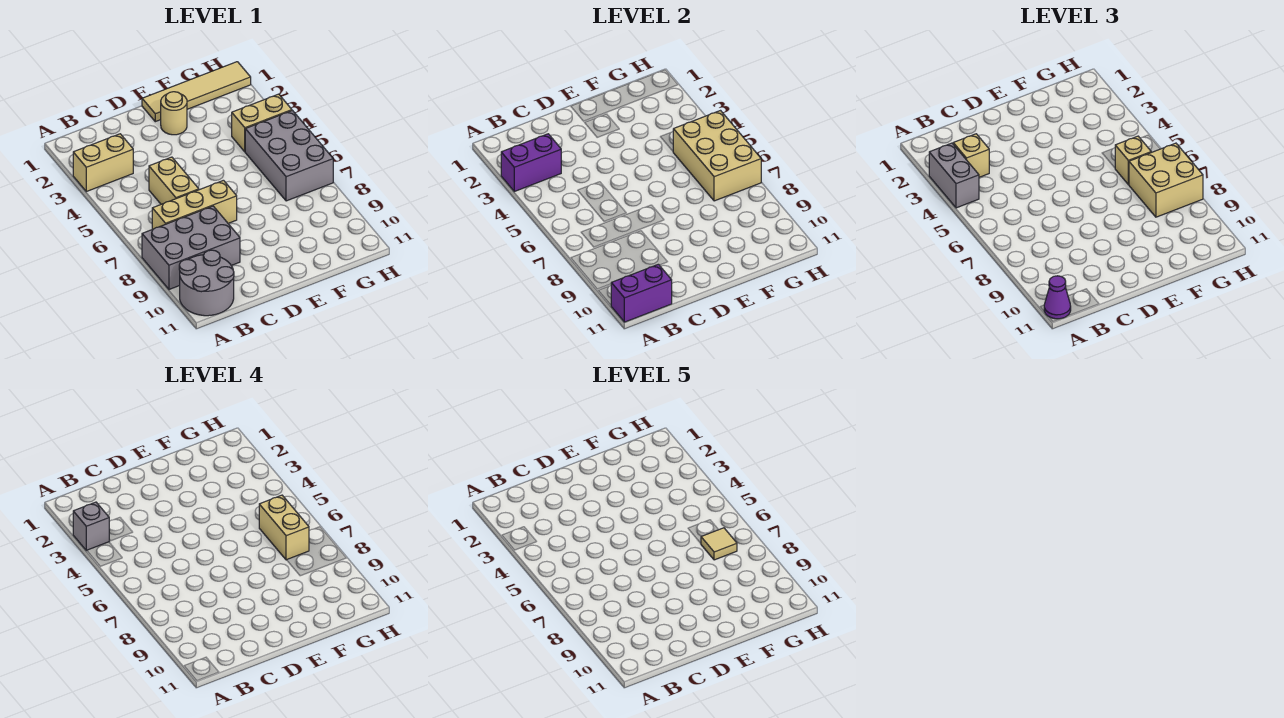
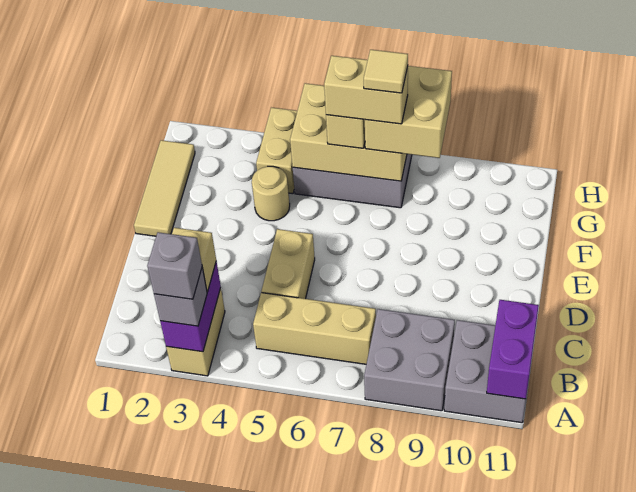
grey brick A3:A4 level 3 -> grey brick A3 level 3
grey brick A8:C9 level 1 -> grey brick A8:B9 level 1
grey round brick A10:B11 level 1 -> grey brick A10:B11 level 1
purple cone A11 level 3 -> none
tan brick B7:D7 level 1 -> tan brick B5:B7 level 1
tan brick C5:C6 level 1 -> tan brick C5:D5 level 1
tan tile E1:H1 level 1 -> tan tile E1:G1 level 1
tan round brick E2 level 1 -> tan round brick F4 level 1

